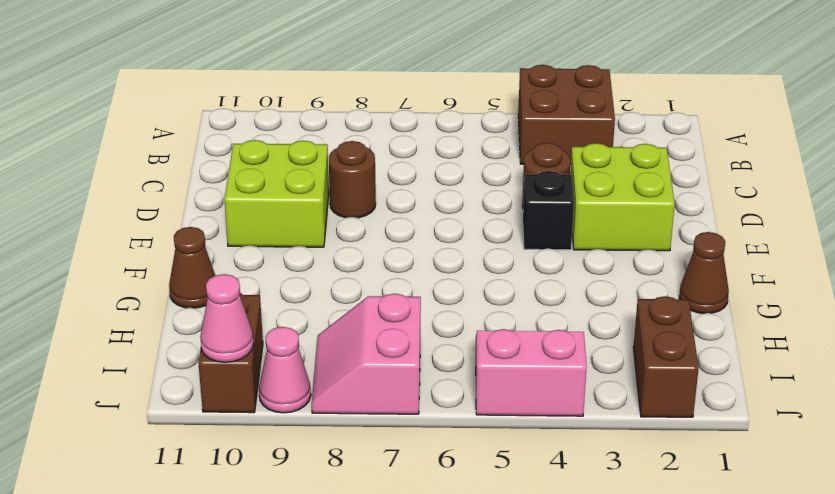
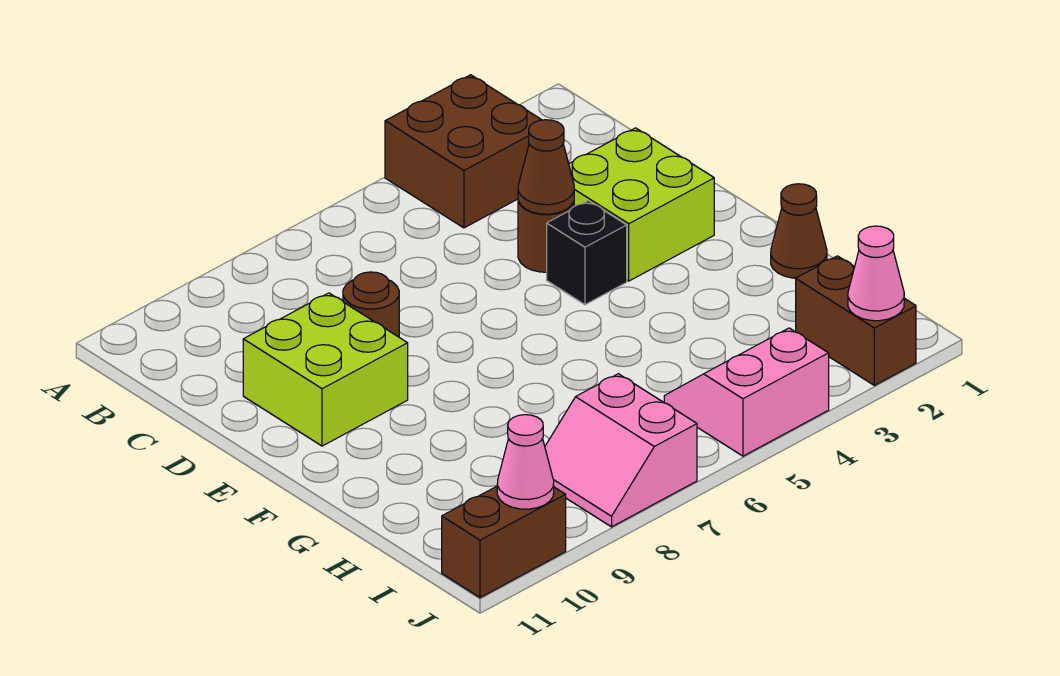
brown cone G11 level 1 -> brown cone D4 level 2
brown brick I10:J10 level 1 -> brown brick J10:J11 level 1
pink cone J9 level 1 -> pink cone J2 level 2

